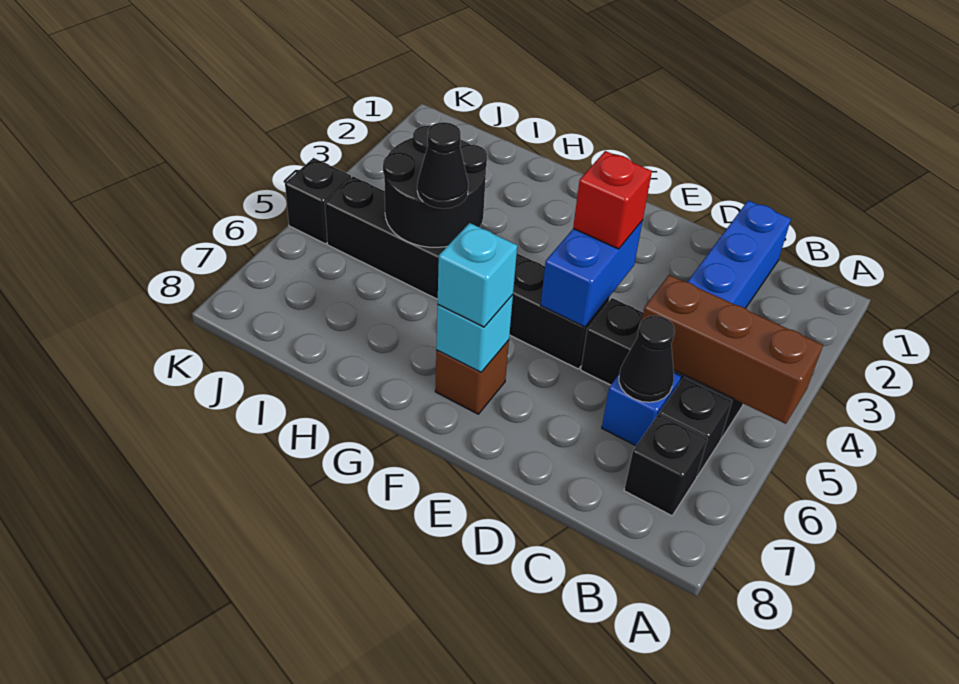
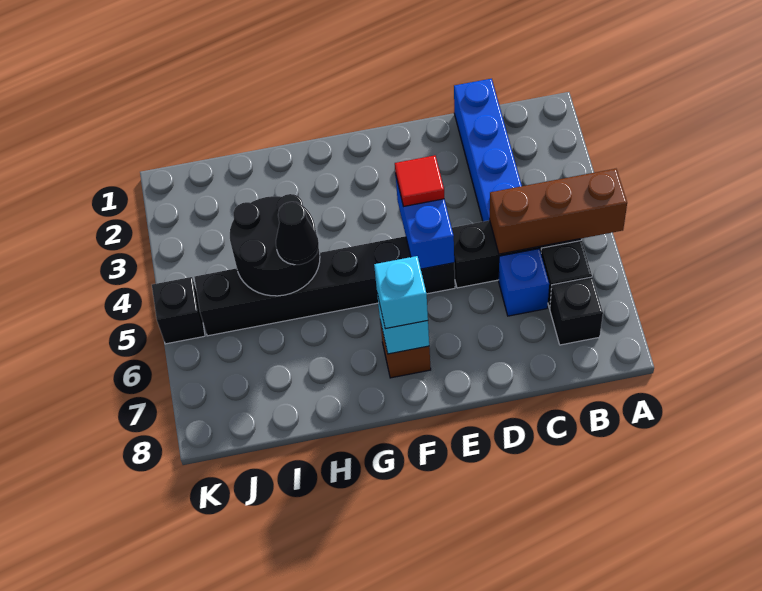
black cone C6 level 2 -> none
red brick E4 level 3 -> red tile E4 level 3

